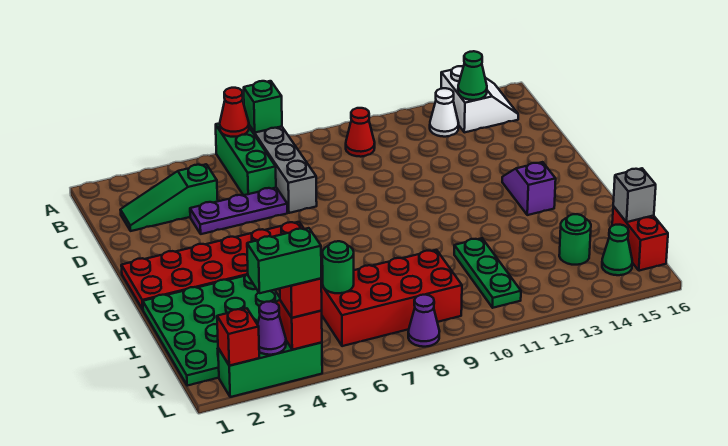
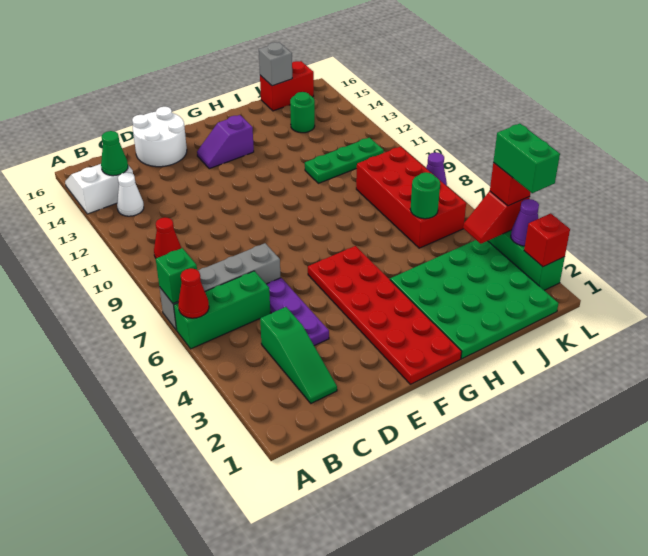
none -> white round brick D15:E16 level 1
green cone K15 level 1 -> none

